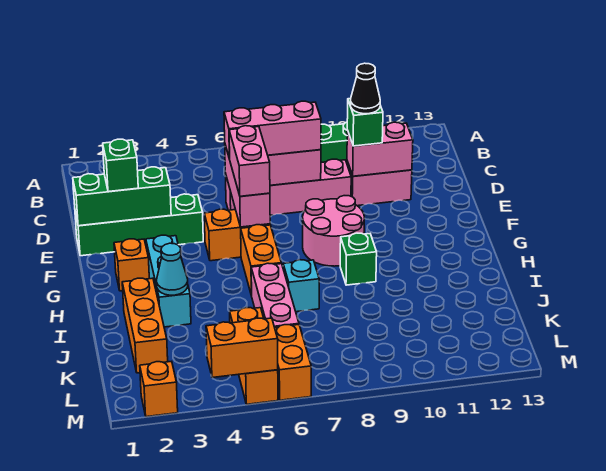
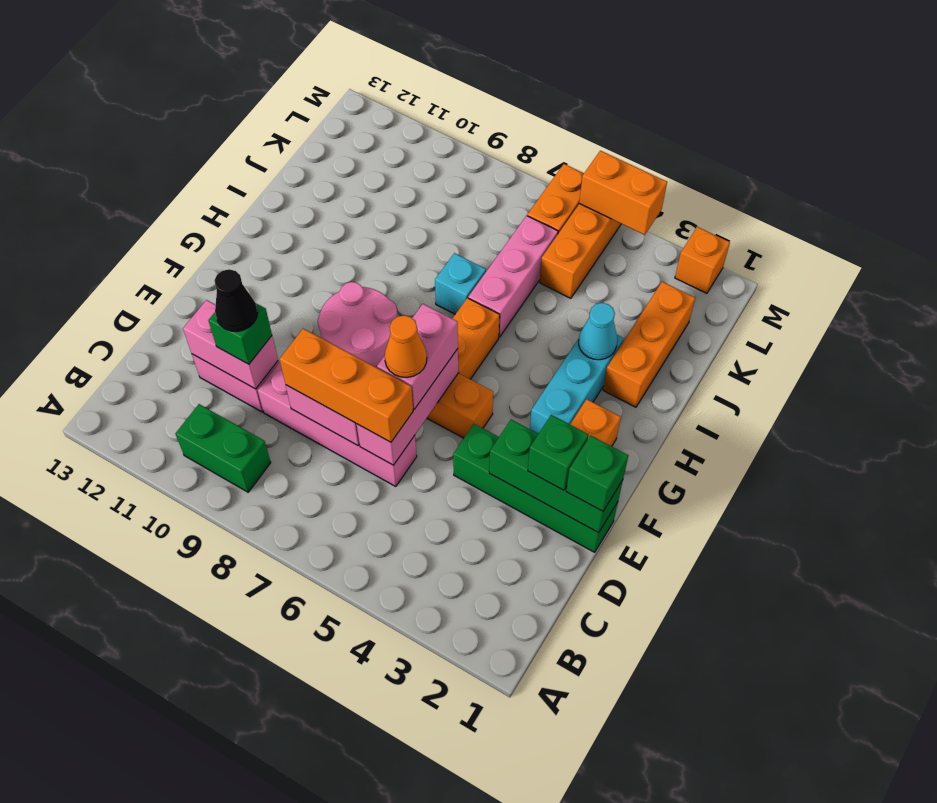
pink brick D6:D8 level 3 -> orange brick D6:D8 level 3
none -> orange cone E6 level 4
green brick H9 level 1 -> green brick E1 level 3

